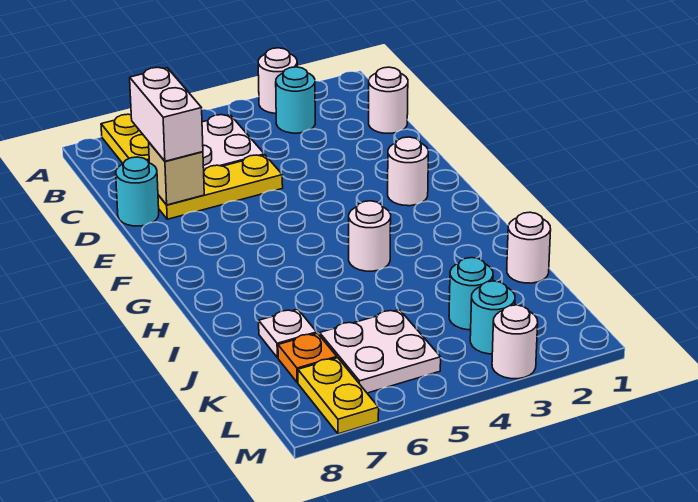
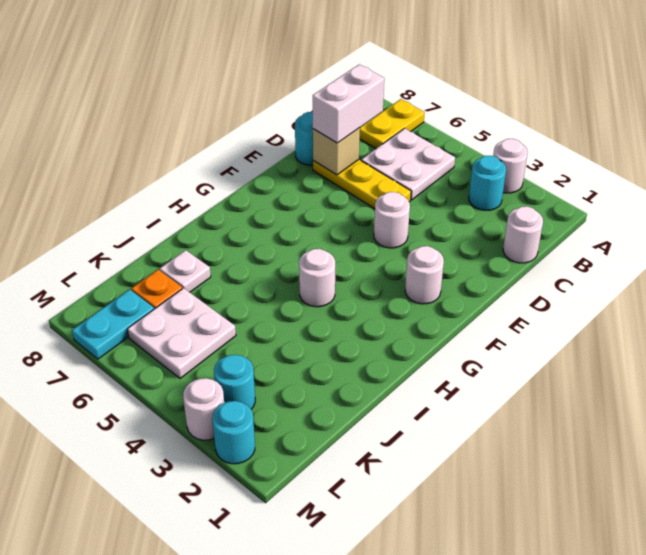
white round brick J1 level 1 -> white round brick E4 level 1
cyan round brick K3 level 1 -> cyan round brick M2 level 1
yellow plate L7:M7 level 1 -> cyan plate L7:M7 level 1

